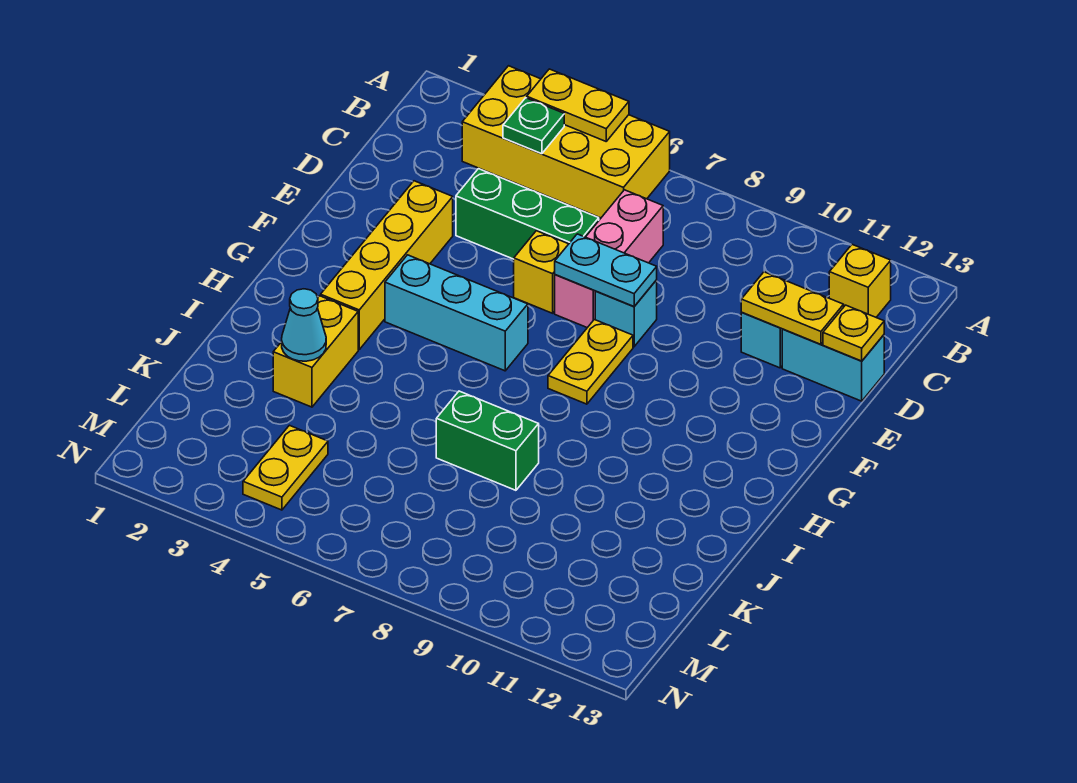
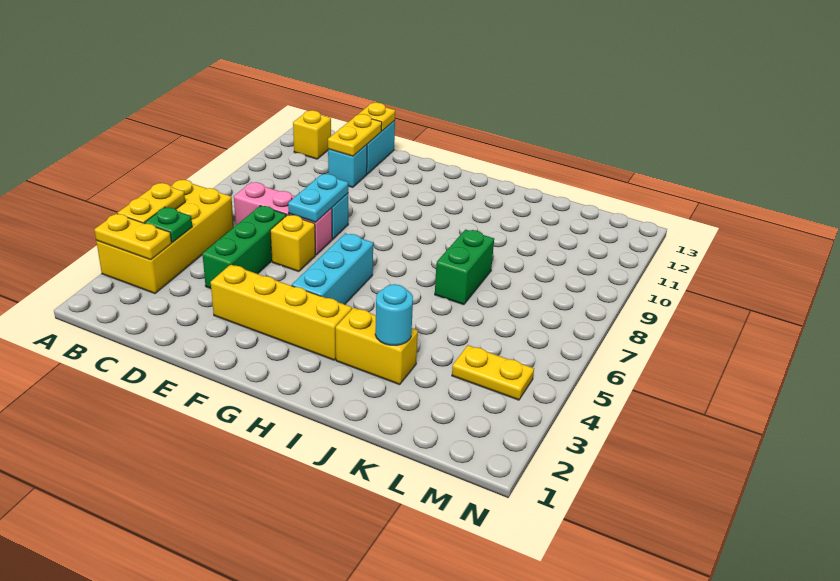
yellow plate F8:G8 level 1 -> yellow plate A3:B3 level 2
cyan cone J3 level 2 -> cyan round brick J3 level 2

